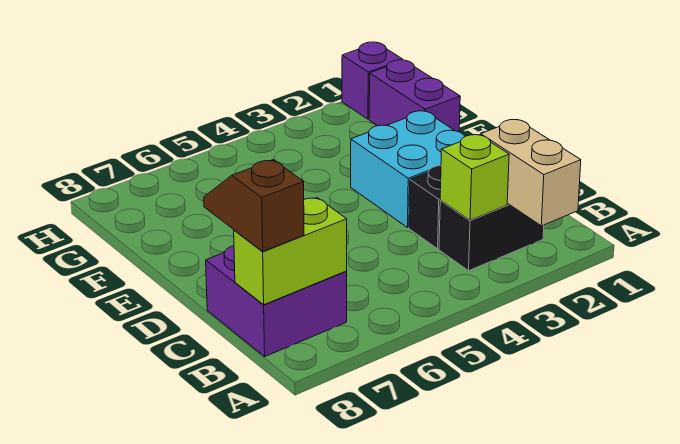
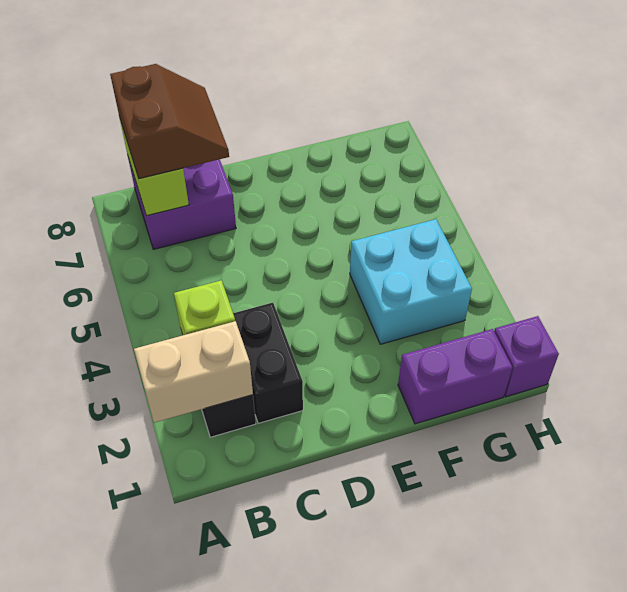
brown slope B8:C8 level 3 top B -> brown slope B7:C8 level 3 top B
cyan brick D2:E3 level 1 -> cyan brick F3:G4 level 1

